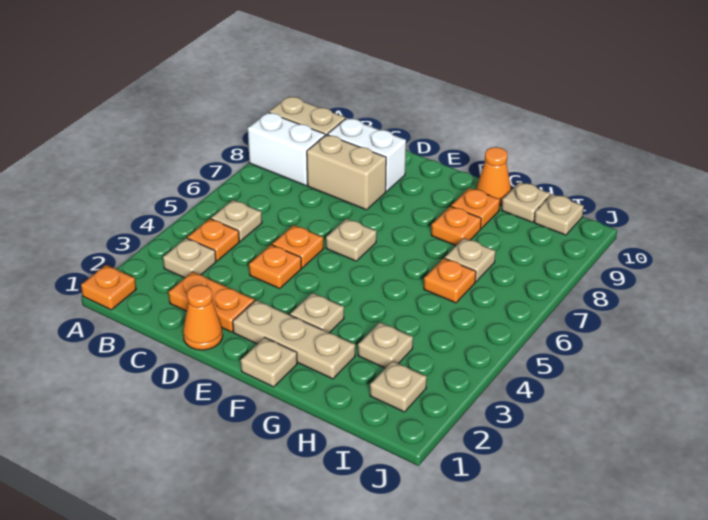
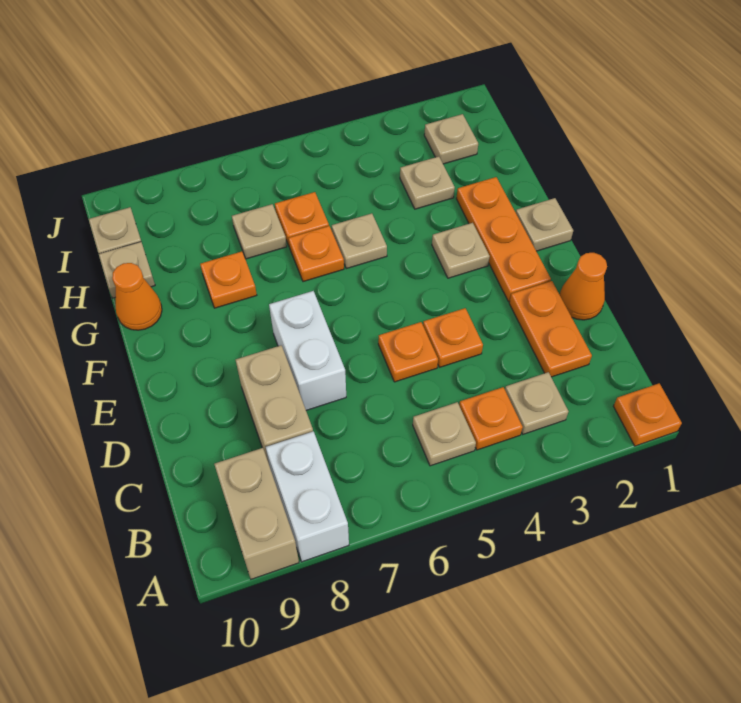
white brick C9:D9 level 1 -> white brick D7:E7 level 1
tan plate E2:G2 level 1 -> orange plate E2:G2 level 1
tan plate E6 level 1 -> tan plate G5 level 1
orange plate G9 level 1 -> orange plate G6 level 1

